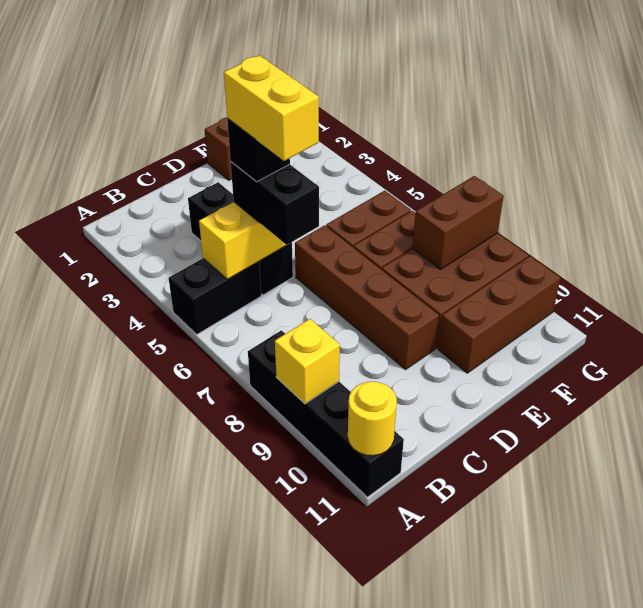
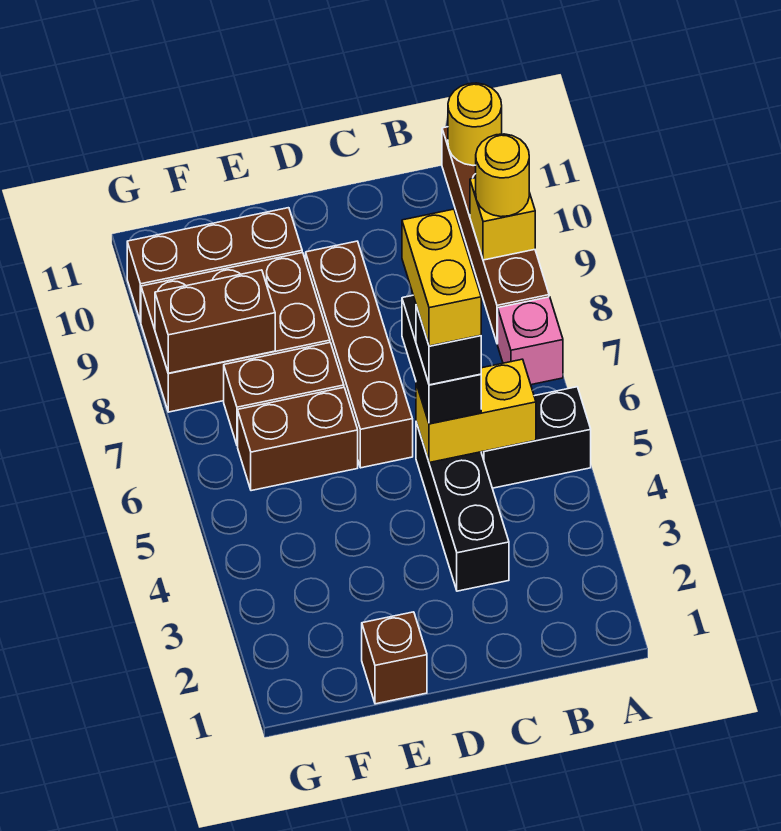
none -> pink brick A7 level 1
black brick A8:A11 level 1 -> brown brick A8:A11 level 1
none -> yellow round brick A9 level 3

